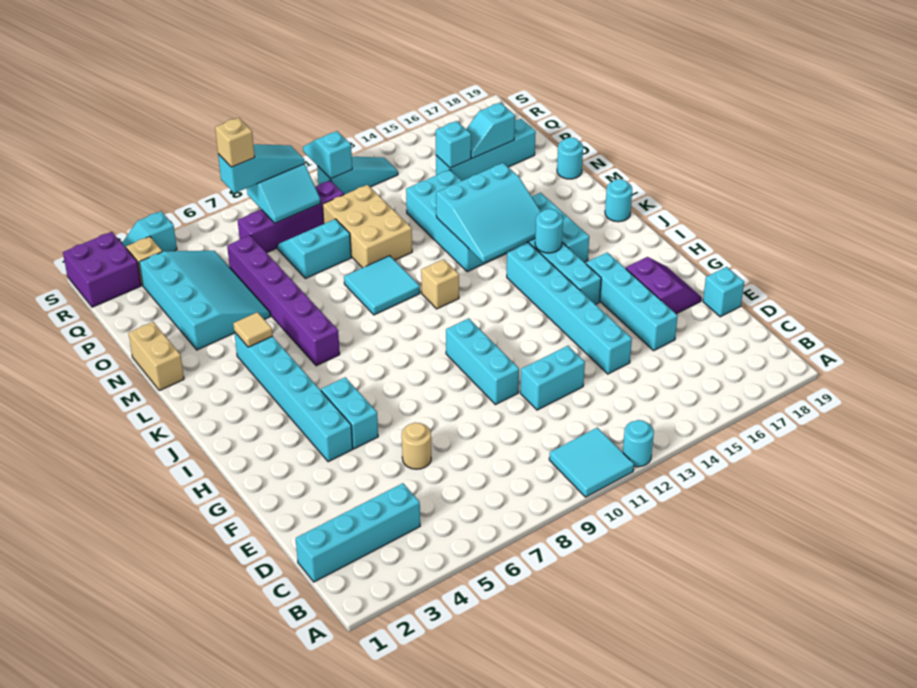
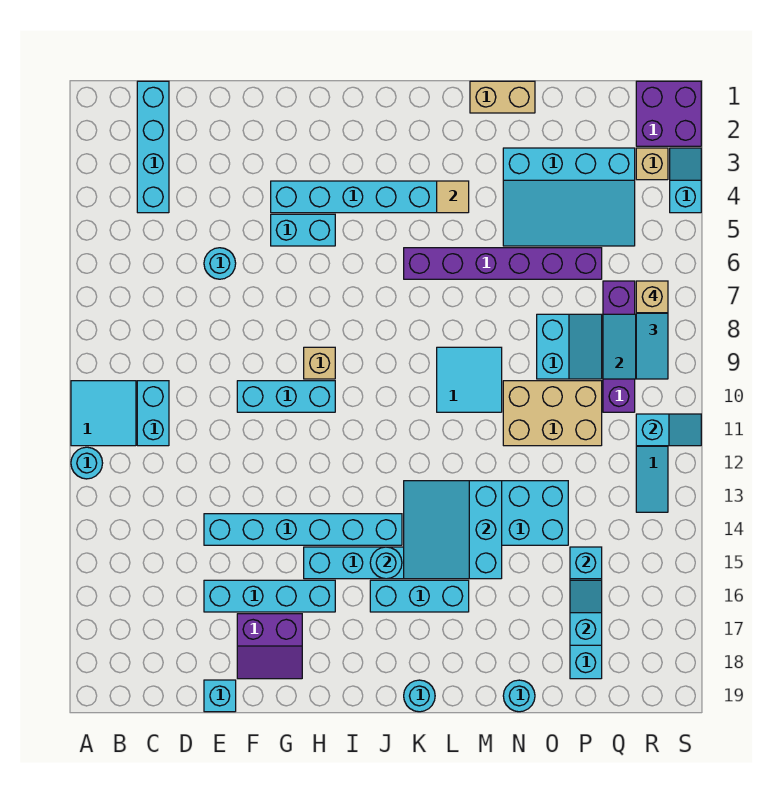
tan round brick E6 level 1 -> cyan round brick E6 level 1
cyan brick E11:E12 level 1 -> cyan brick C10:C11 level 1
tan brick K11 level 1 -> tan brick H9 level 1

